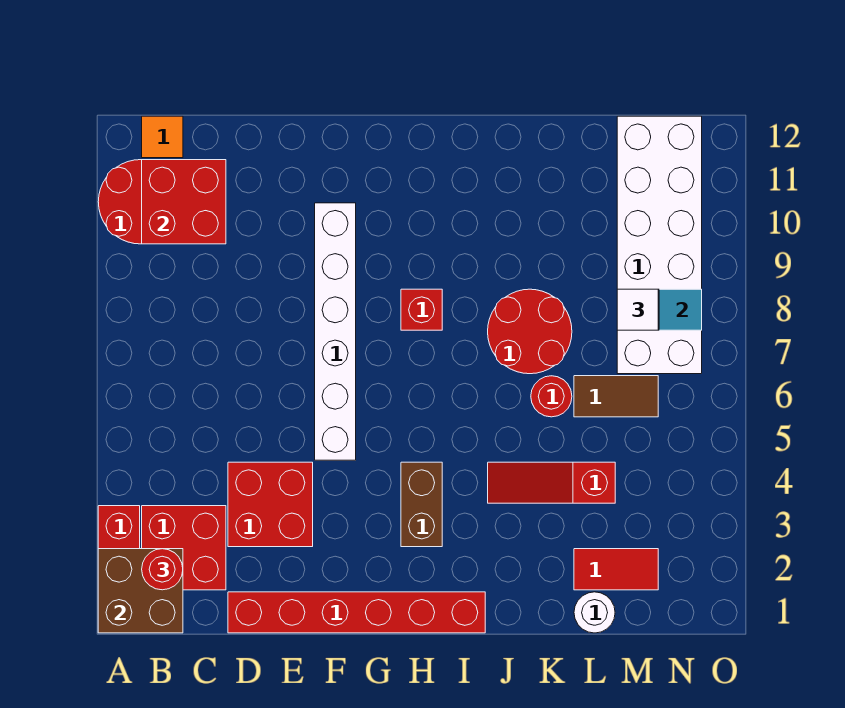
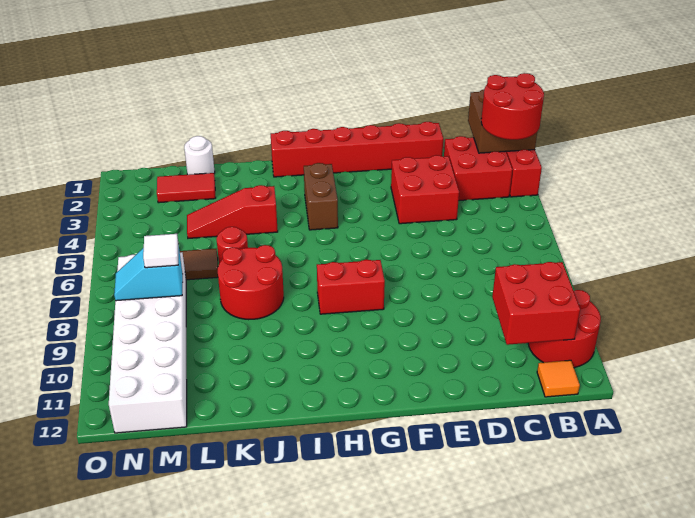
red round brick B2 level 3 -> red round brick A2:B3 level 3
white brick F5:F10 level 1 -> none
red brick H8 level 1 -> red brick G8:H8 level 1
red slope J4:L4 level 1 top L -> red slope J4:L4 level 1 top J

